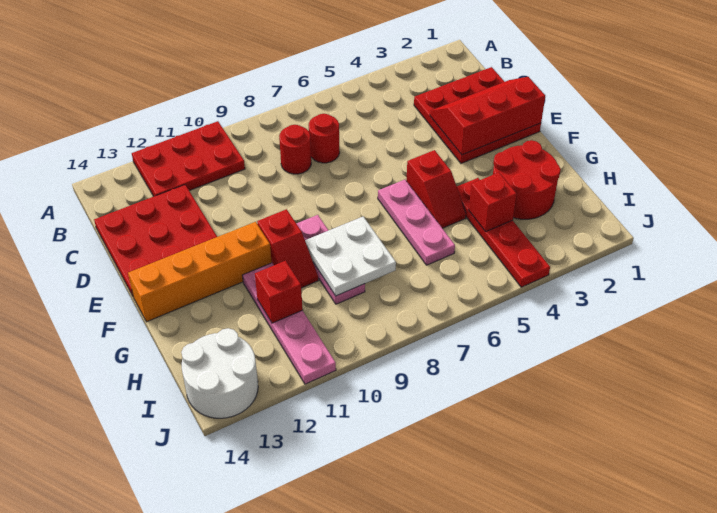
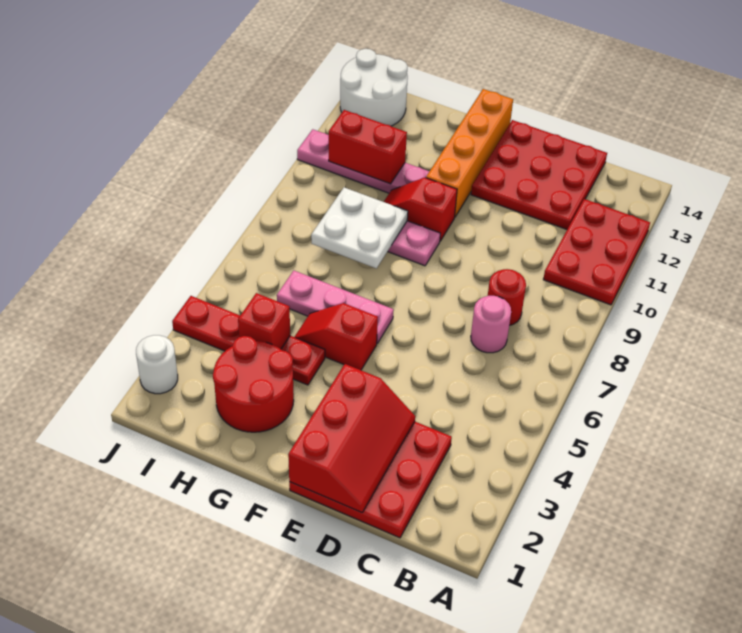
red round brick C7 level 1 -> pink round brick C7 level 1
red brick H11 level 2 -> red brick H11:I11 level 2
none -> white round brick J2 level 1

